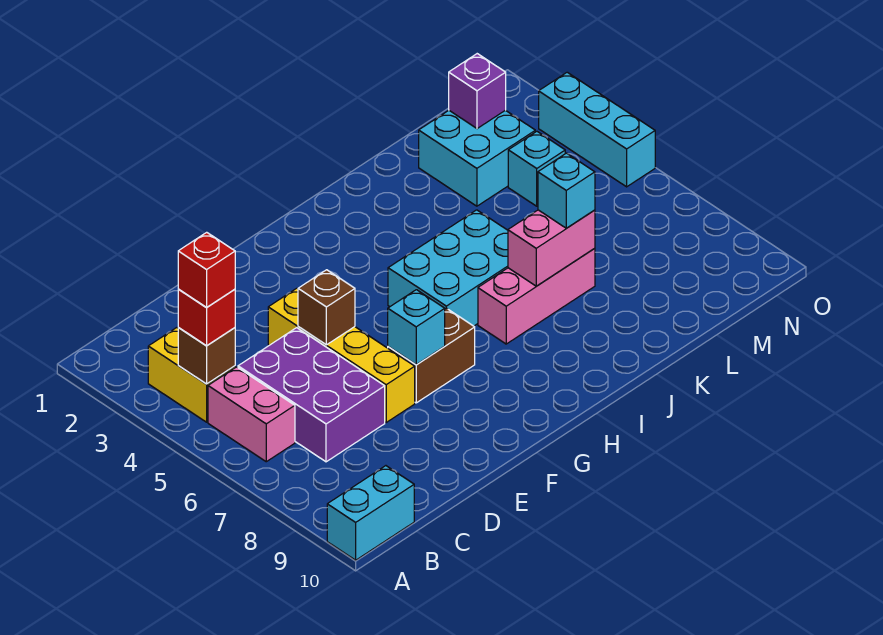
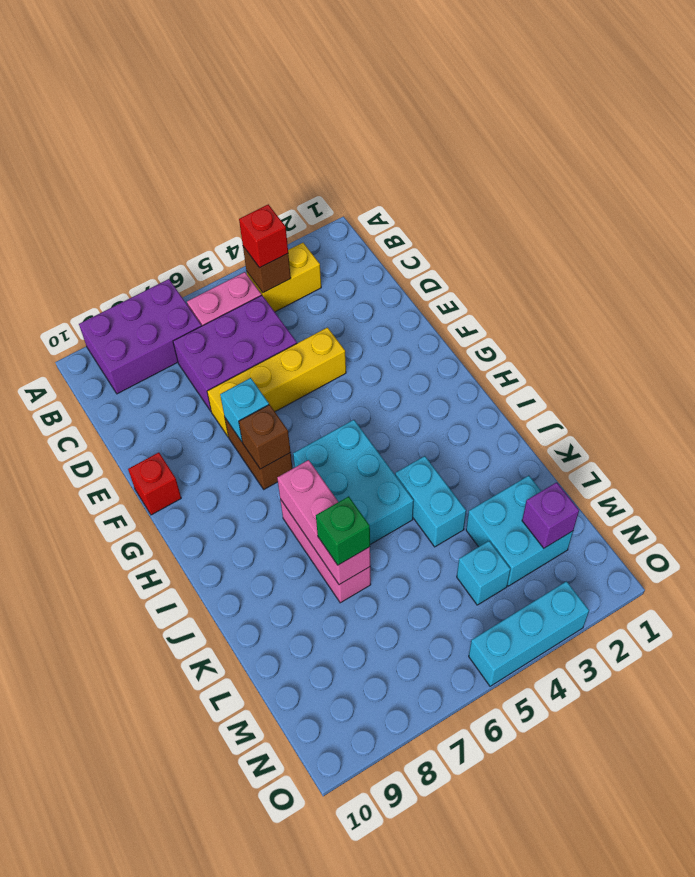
none -> purple brick A7:B9 level 1
cyan brick A10:B10 level 1 -> cyan brick J4:K4 level 1
red brick B4 level 4 -> red brick F10 level 1
brown brick E5 level 2 -> brown brick G7 level 2
pink brick J7:K7 level 2 -> pink brick I7:K7 level 2
cyan brick K7 level 3 -> green brick K7 level 3

